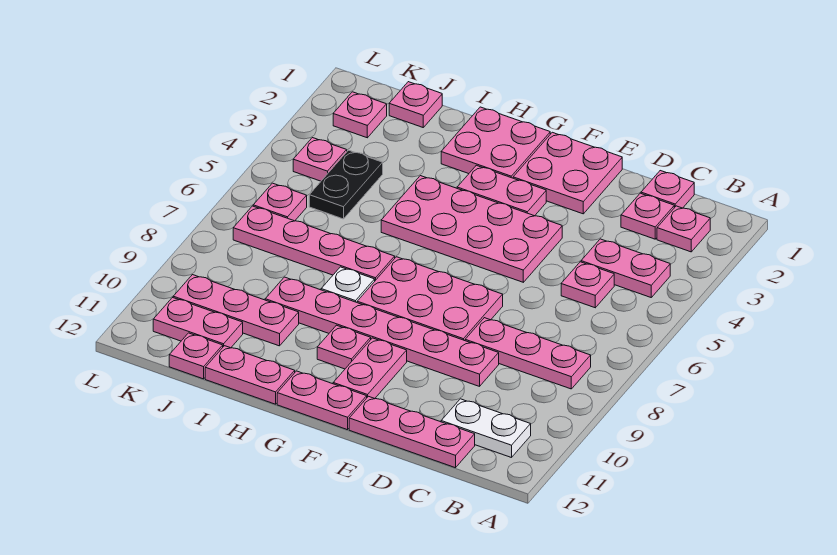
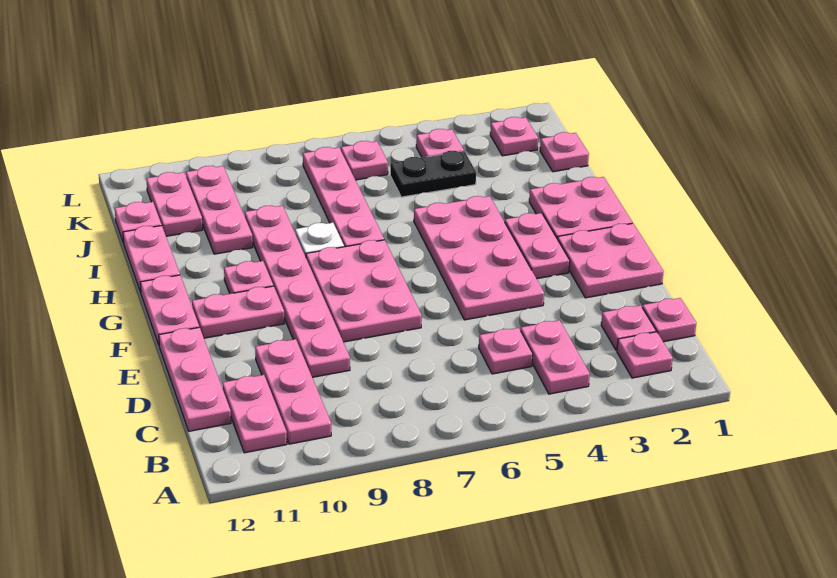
pink plate B8:D8 level 1 -> pink plate B10:D10 level 1
white plate B11:C11 level 1 -> pink plate B11:C11 level 1

